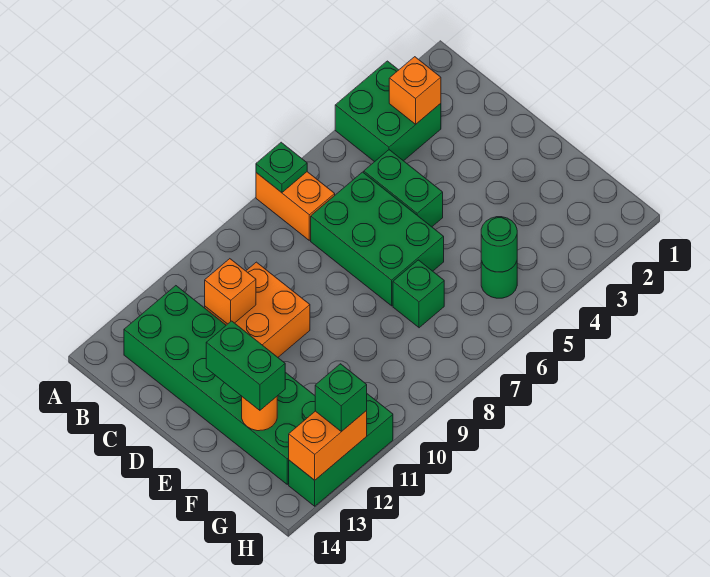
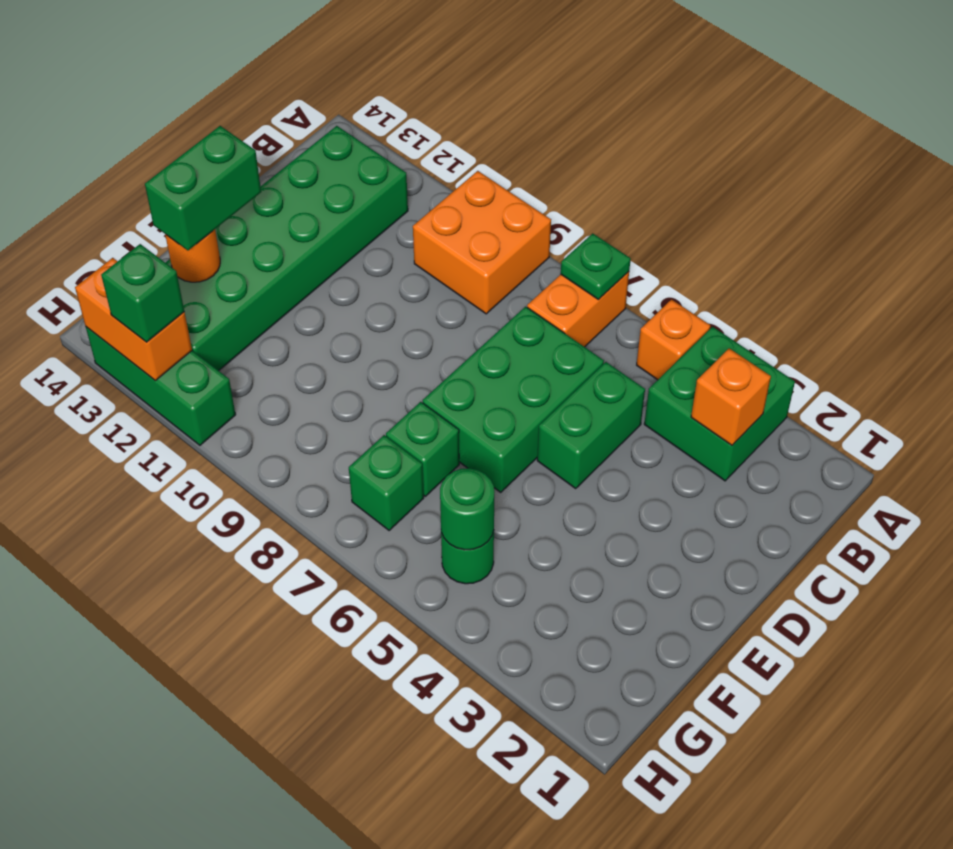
orange brick C10:D11 level 1 -> orange brick A9:B10 level 1
orange brick C11 level 2 -> orange brick A5 level 1
none -> green brick G7 level 1

